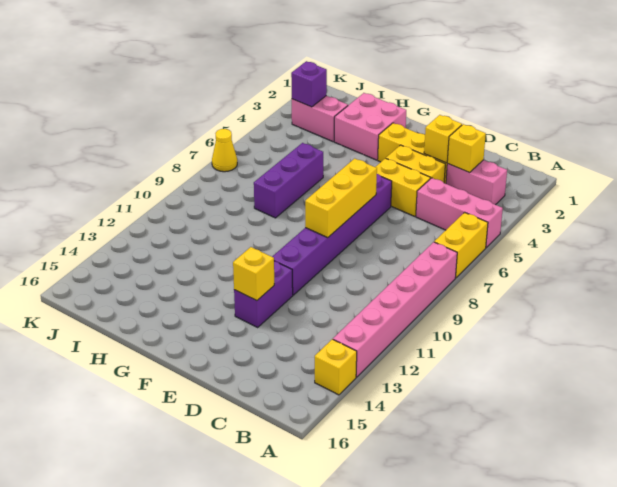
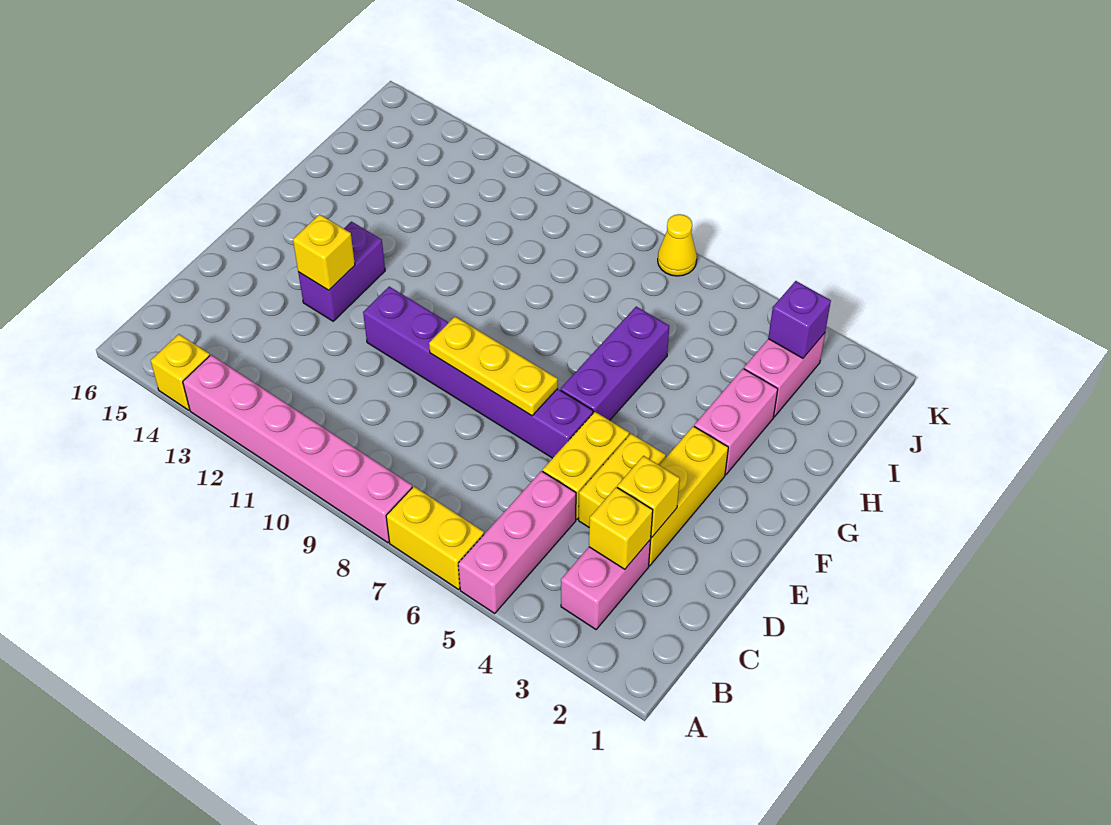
yellow brick E7:E9 level 2 -> yellow plate E7:E9 level 2
purple brick E12:E13 level 1 -> purple brick E13:F13 level 1
pink brick G2:H3 level 1 -> pink brick G3:H3 level 1
purple brick H6:H8 level 1 -> purple brick F6:H6 level 1

